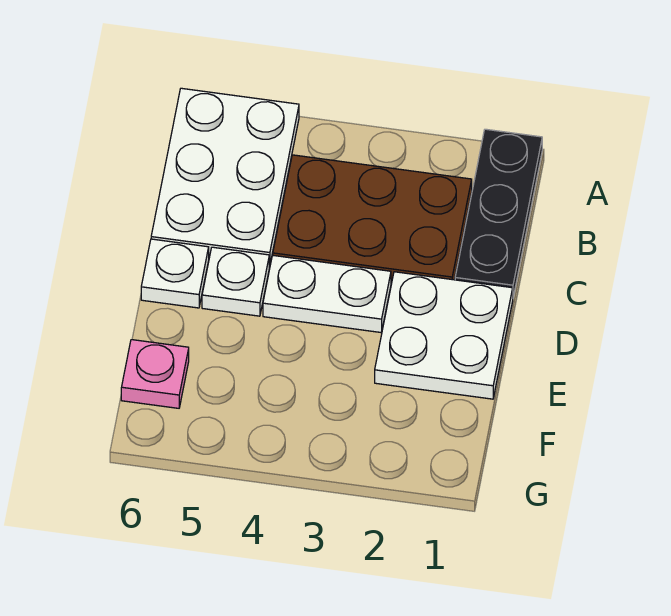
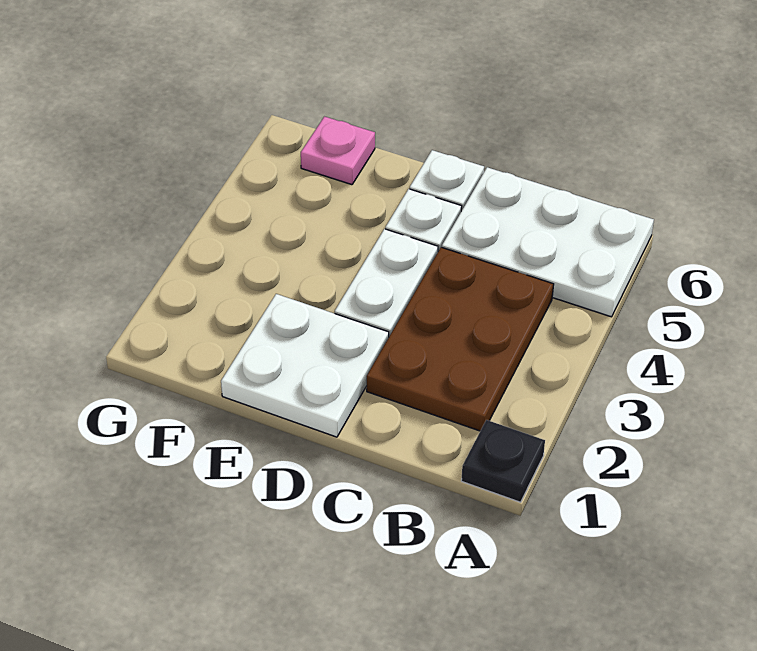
black plate A1:C1 level 1 -> black plate A1 level 1

